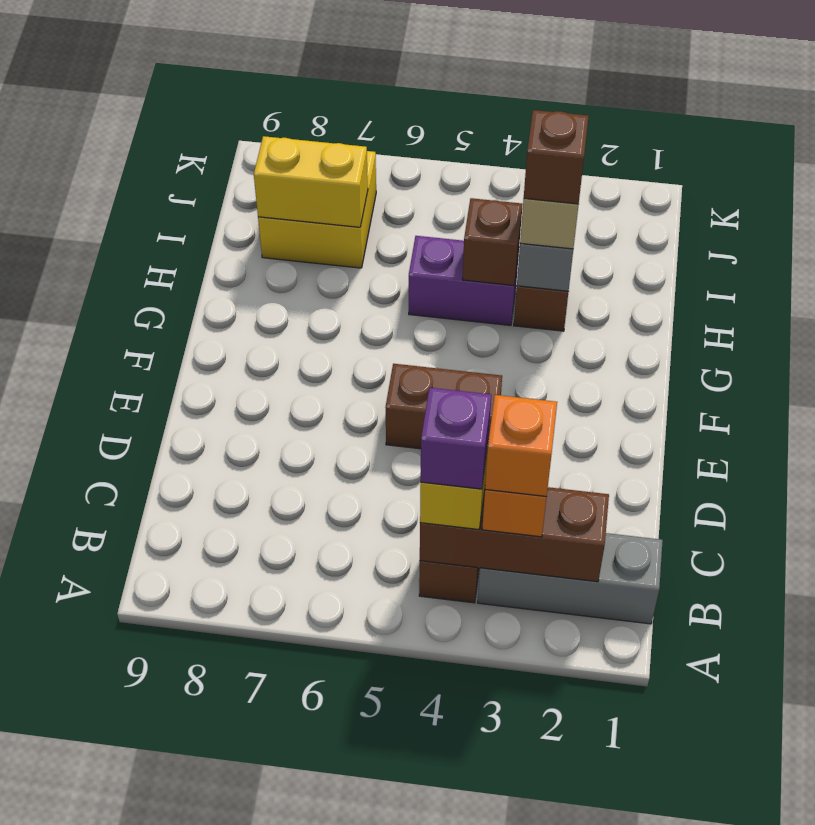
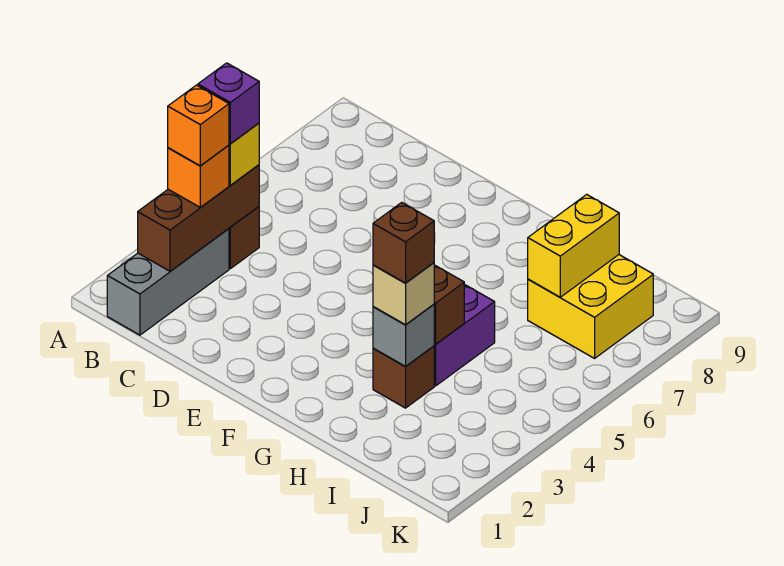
brown brick E4:E5 level 1 -> none

